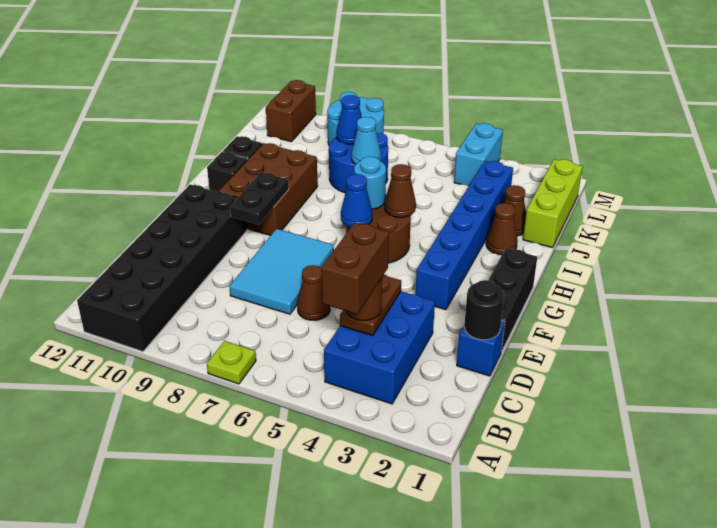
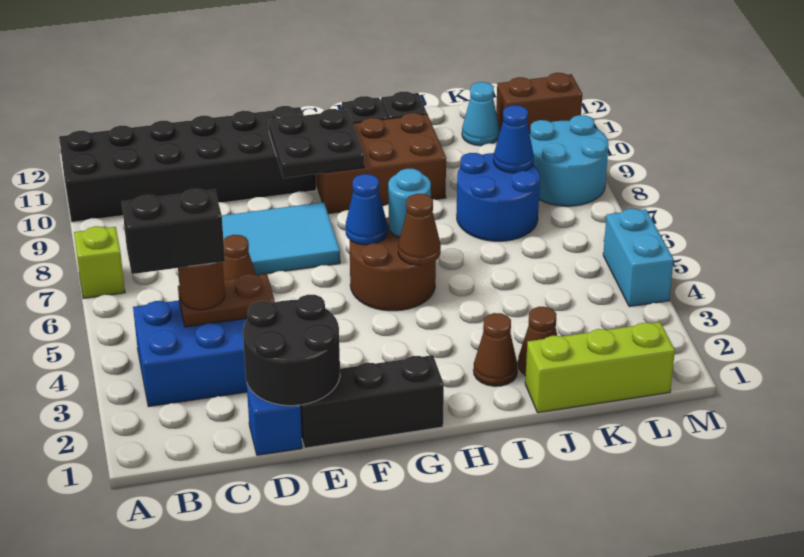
lime plate A7 level 1 -> lime brick A7 level 1
brown brick B4:C4 level 4 -> black brick B4:C4 level 4
black round brick D1 level 2 -> black round brick D1:E2 level 2
blue brick F3:K3 level 1 -> none
black plate F9:G9 level 2 -> black plate F9:G10 level 2
cyan cone J7 level 2 -> cyan cone K11 level 1
cyan brick L4:M4 level 1 -> cyan brick M4:M5 level 1

